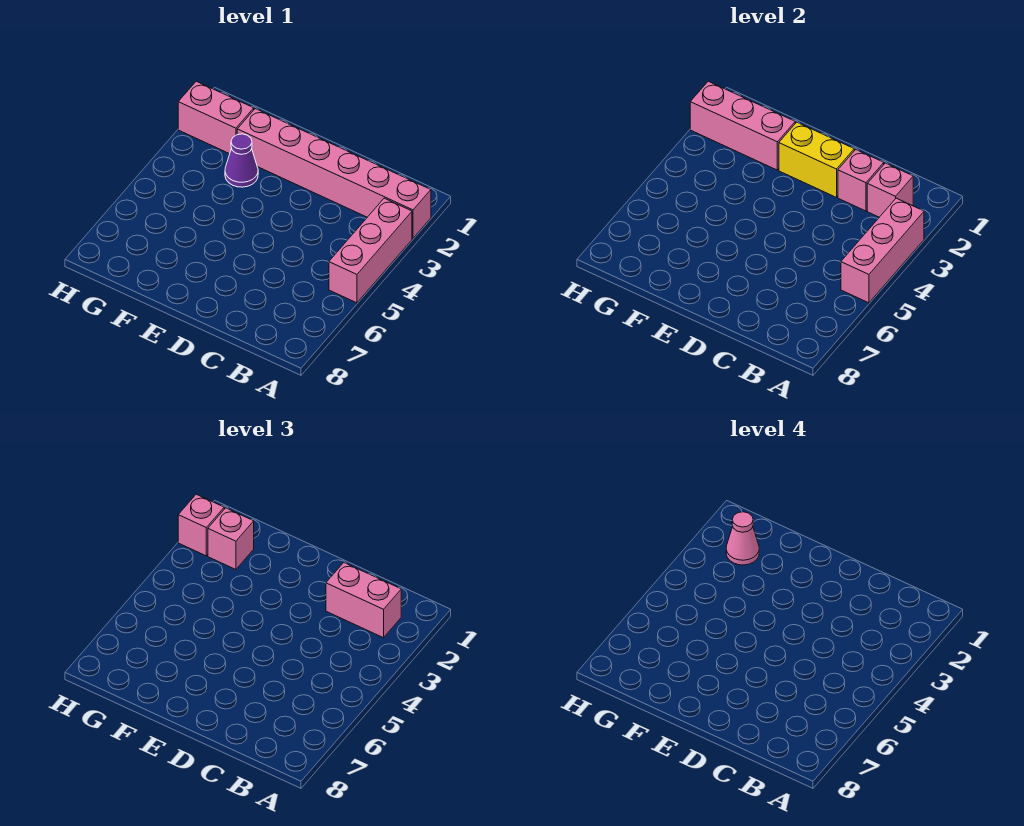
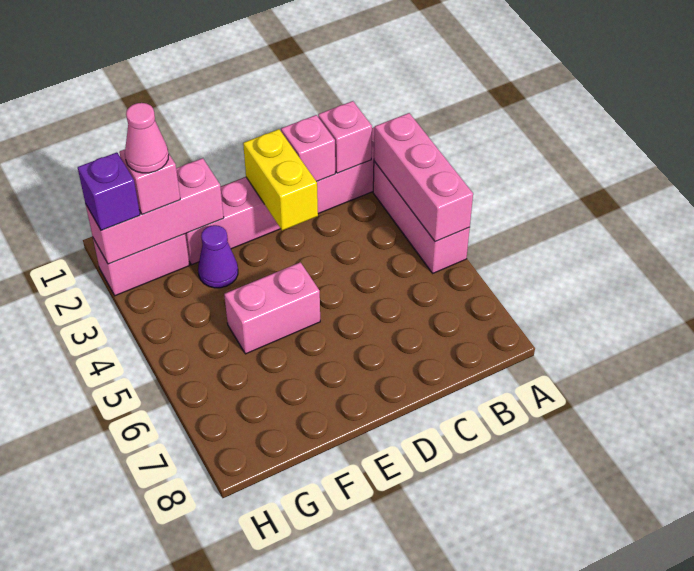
pink brick B2:C2 level 3 -> pink brick E5:F5 level 1
yellow brick D2:E2 level 2 -> yellow brick D2:D3 level 2
pink brick H2 level 3 -> purple brick H2 level 3

